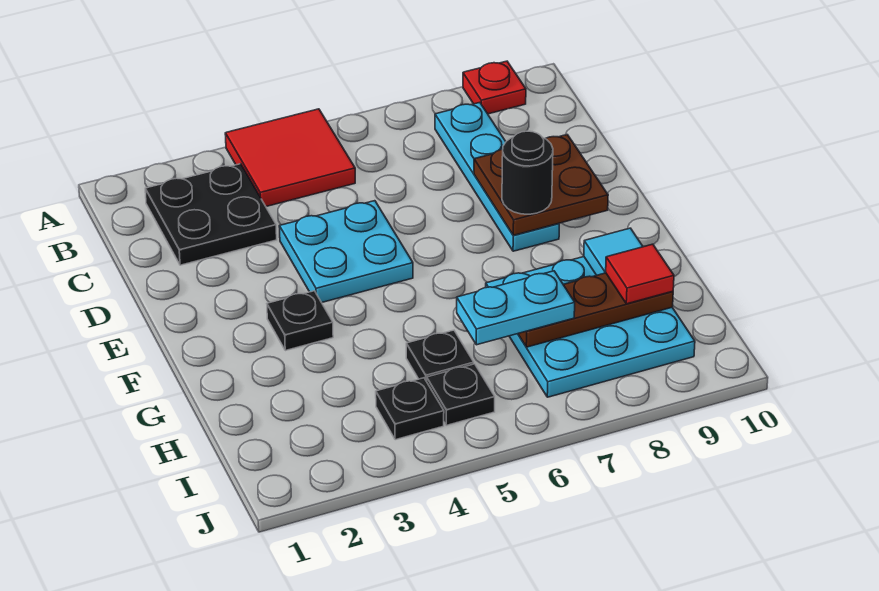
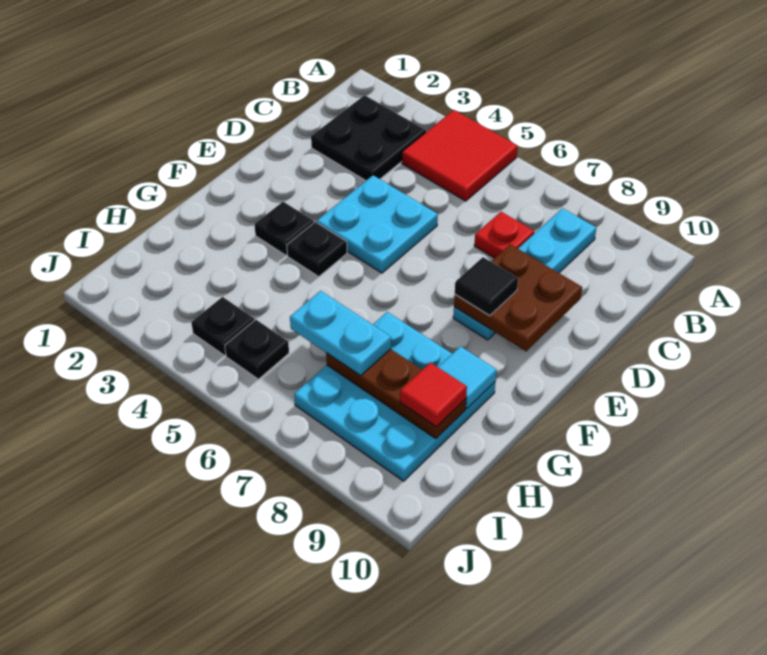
red plate A9 level 1 -> red plate C7 level 1
black round brick E8 level 3 -> black tile E8 level 3
black plate H5 level 1 -> black plate F4 level 1

